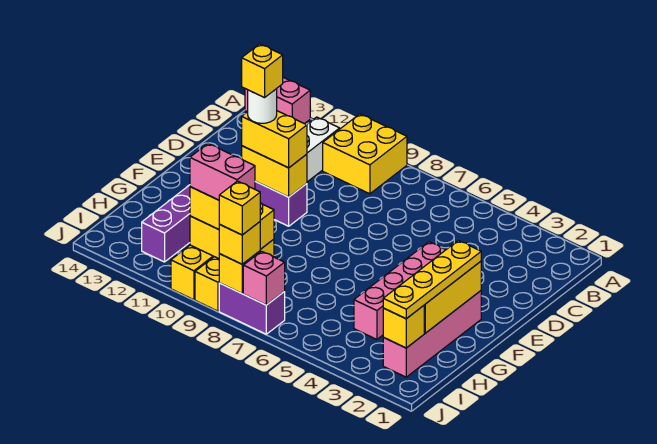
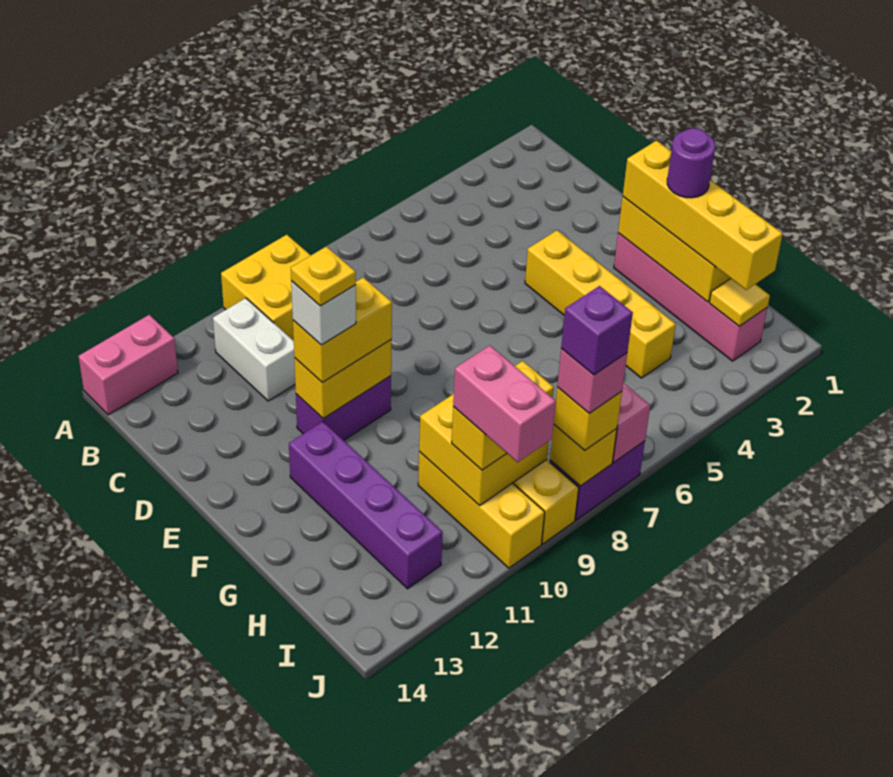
pink brick E4:H4 level 1 -> yellow brick E4:H4 level 1
white round brick E11 level 4 -> white brick E11 level 4
yellow brick E11 level 5 -> yellow plate E11 level 5
yellow plate F2:I2 level 3 -> yellow brick F2:I2 level 3
none -> purple round brick G2 level 4
yellow brick I2 level 2 -> yellow tile I2 level 2
pink brick I9:I10 level 4 -> pink brick I10:J10 level 4
yellow brick J8 level 4 -> pink brick J8 level 4
none -> purple brick J8 level 5

